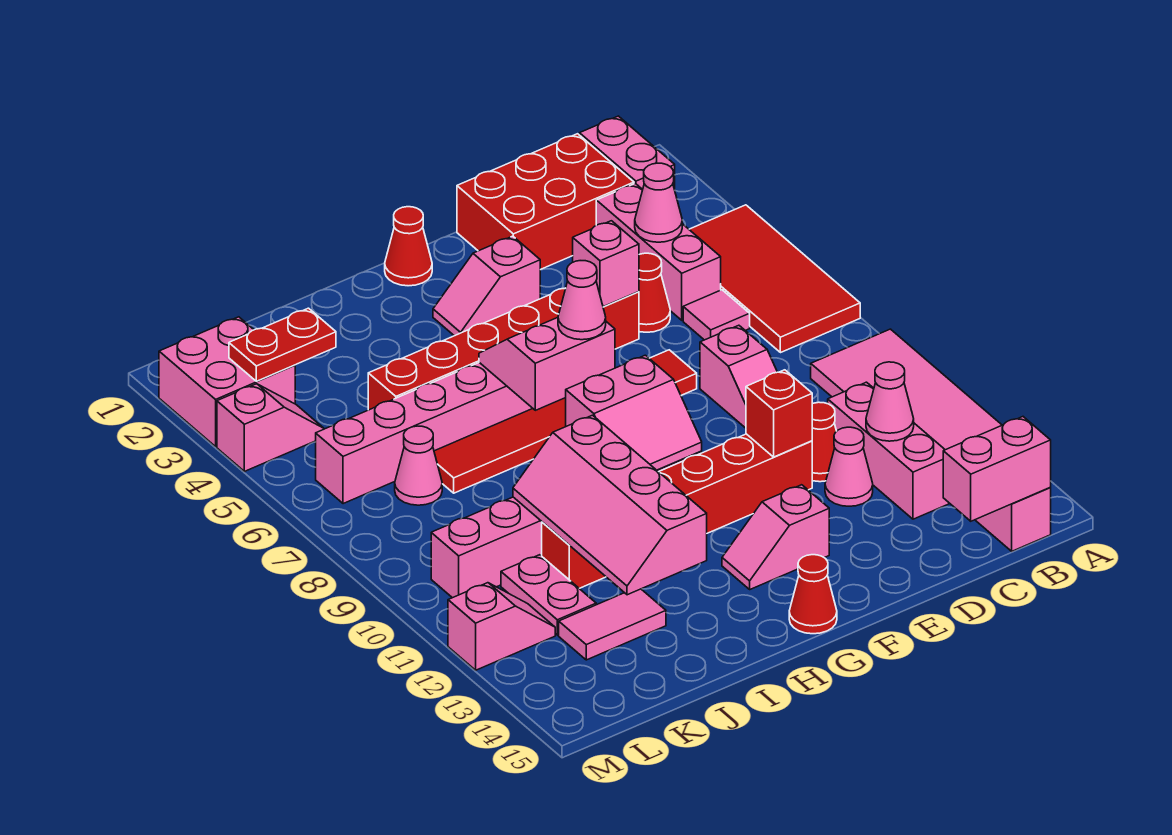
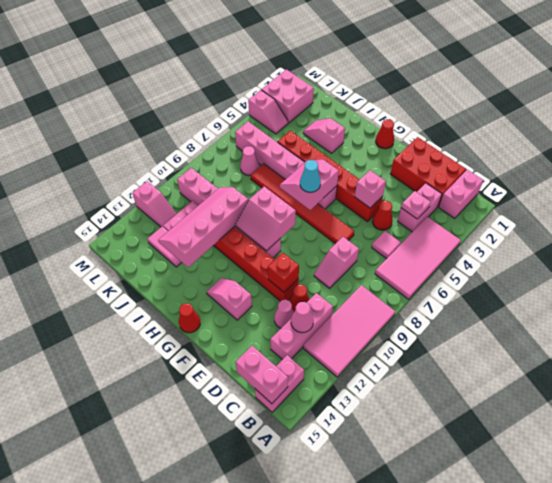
red tile A4:B7 level 1 -> pink tile A4:B7 level 1
pink brick C3:C5 level 1 -> pink brick C3:C4 level 1
pink cone C4 level 2 -> pink plate C4 level 2
pink slope F3:G3 level 1 top F -> pink slope I3:J3 level 1 top I
pink slope G6:H7 level 2 top 7 -> pink slope G6:H7 level 2 top G
pink cone G7 level 3 -> cyan cone G7 level 3
red plate K3:L3 level 2 -> none

